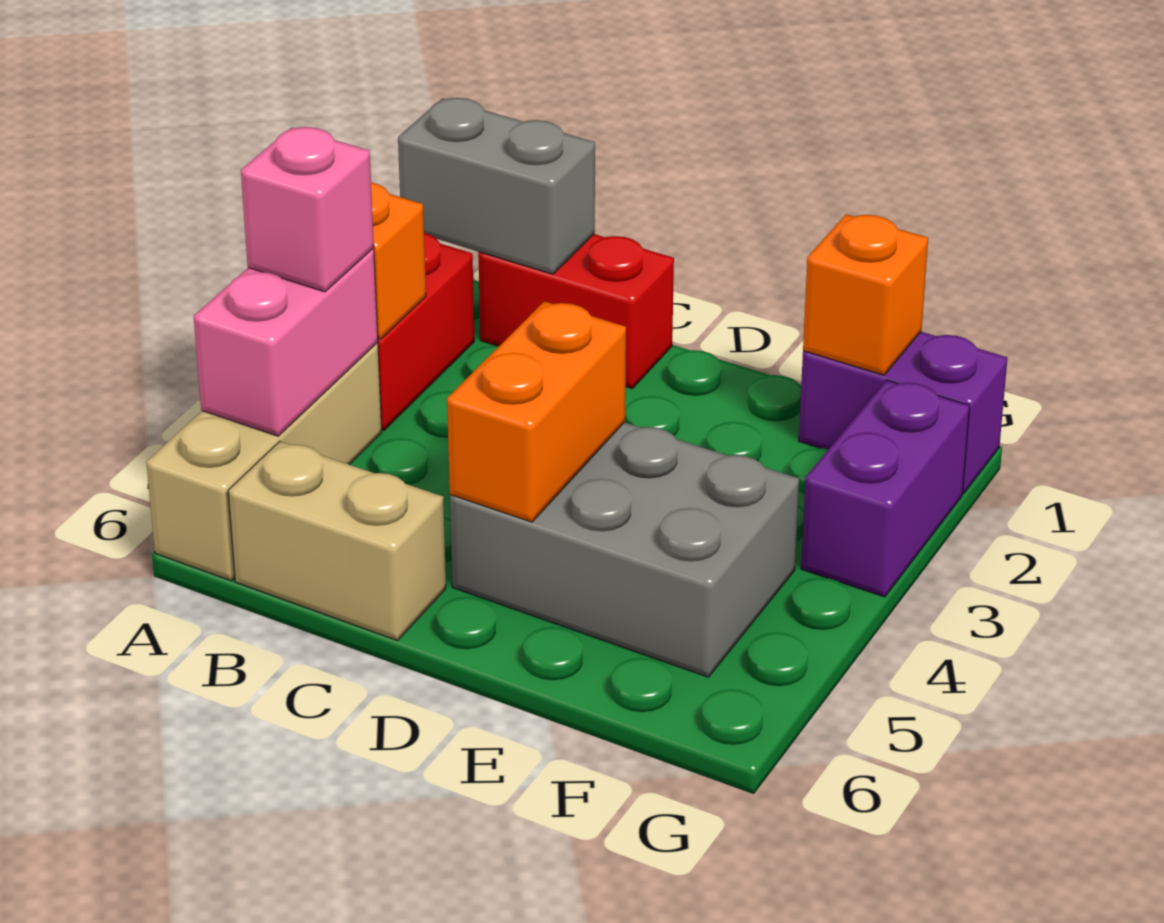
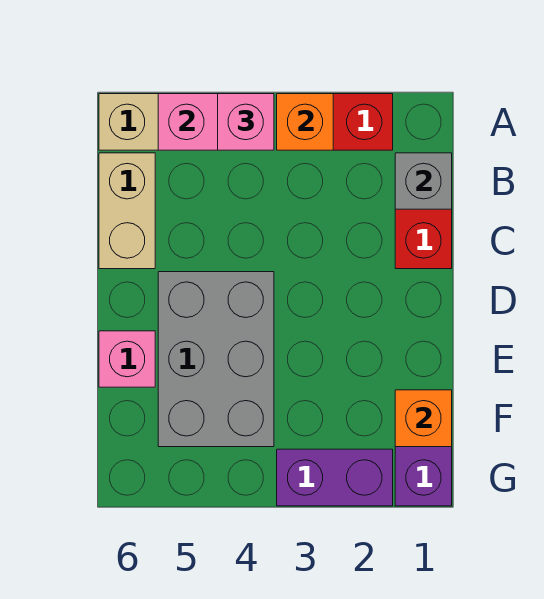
grey brick A1:B1 level 2 -> grey brick B1 level 2
orange brick D4:D5 level 2 -> none
none -> pink brick E6 level 1

